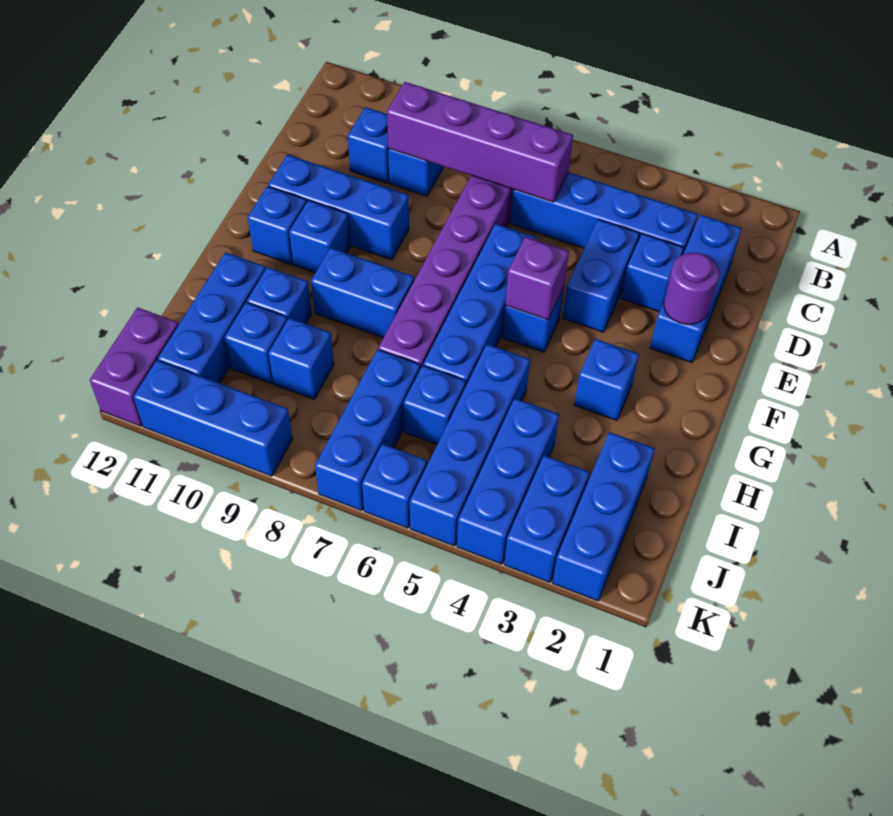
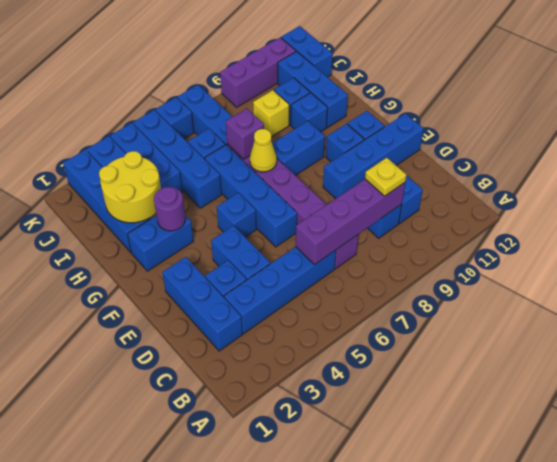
none -> yellow plate C9 level 3
purple round brick E2 level 2 -> purple round brick G3 level 2
blue brick E9:E11 level 1 -> blue brick E9:E12 level 1
purple brick F5 level 2 -> purple brick H7 level 2
blue brick G3 level 1 -> blue brick G2:G3 level 1
none -> yellow cone G7 level 2
none -> yellow round brick H2:I3 level 2
blue brick I2:K2 level 1 -> blue brick H2:K2 level 1
blue brick I9 level 1 -> yellow brick I9 level 1
purple brick J12:K12 level 1 -> blue brick J12:K12 level 1
blue brick K9:K11 level 1 -> purple brick K9:K11 level 1

